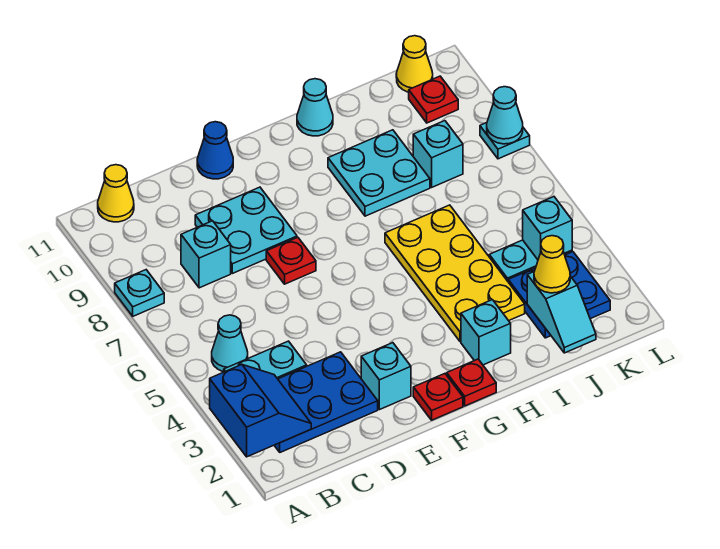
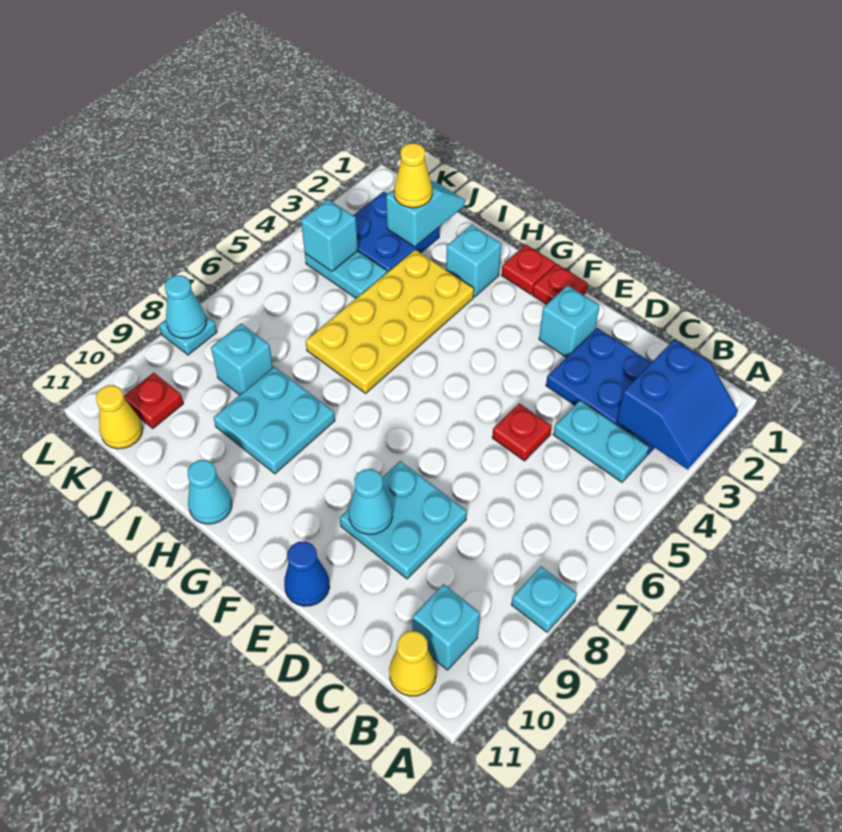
blue slope A2:B3 level 2 top A -> blue slope A2:B3 level 2 top B
cyan cone B5 level 1 -> cyan cone E9 level 2
cyan brick C8 level 1 -> cyan brick B10 level 1
red plate E7 level 1 -> red plate D5 level 1

